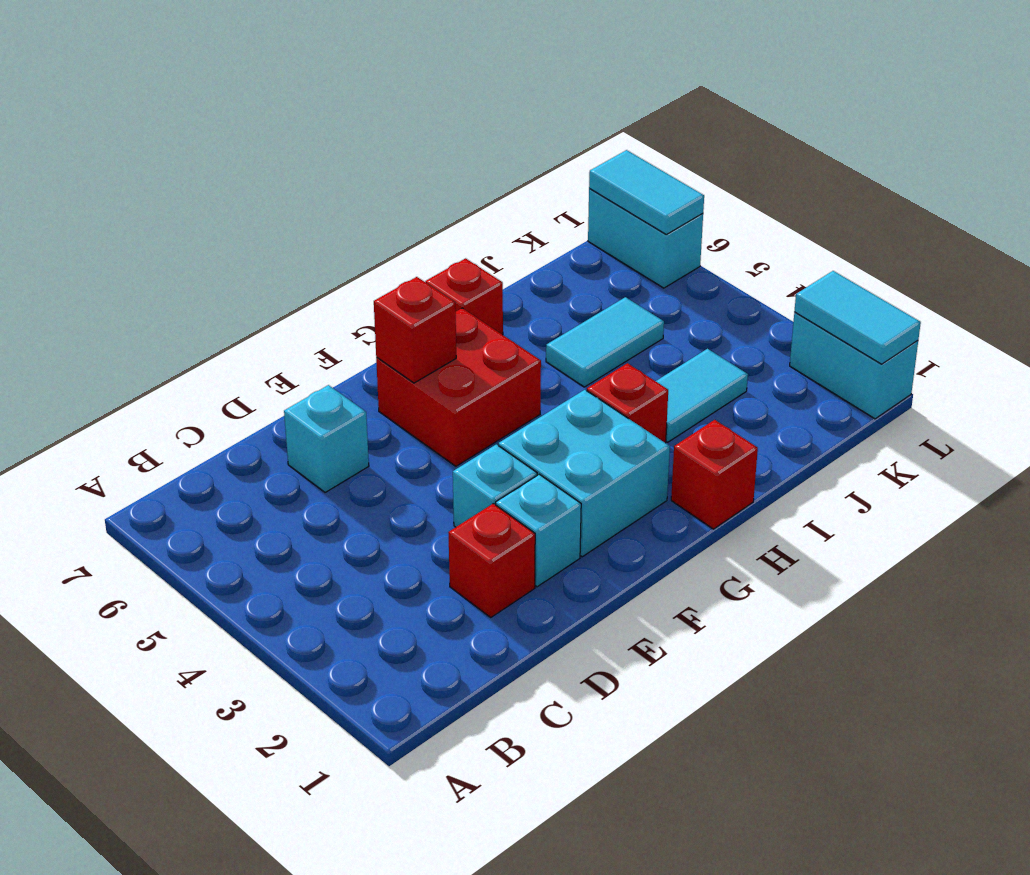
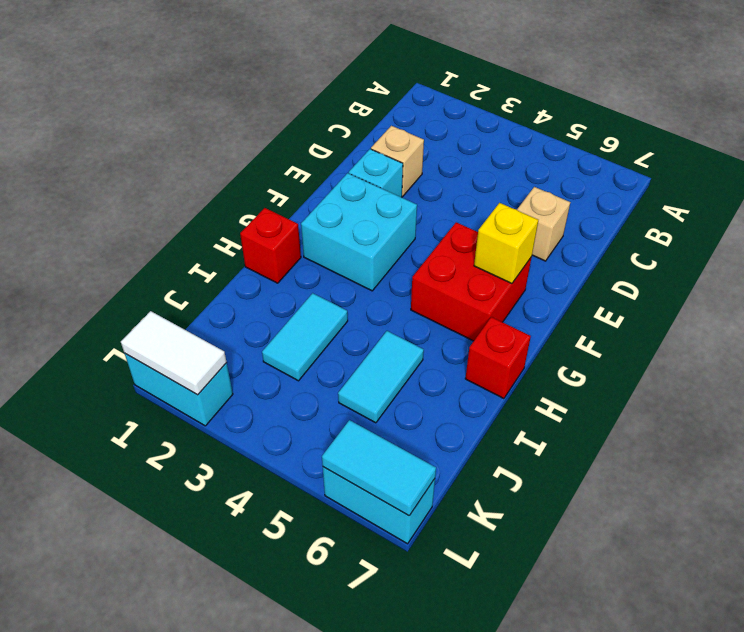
red brick D2 level 1 -> tan brick D2 level 1
cyan brick D6 level 1 -> tan brick D6 level 1
cyan brick E3 level 1 -> none
red brick F6 level 2 -> yellow brick F6 level 2
red brick H3 level 1 -> none
cyan tile L1:L2 level 2 -> white tile L1:L2 level 2

